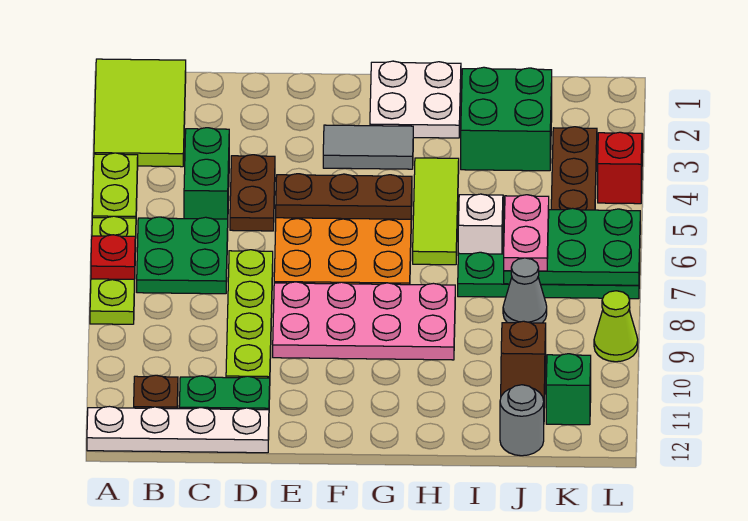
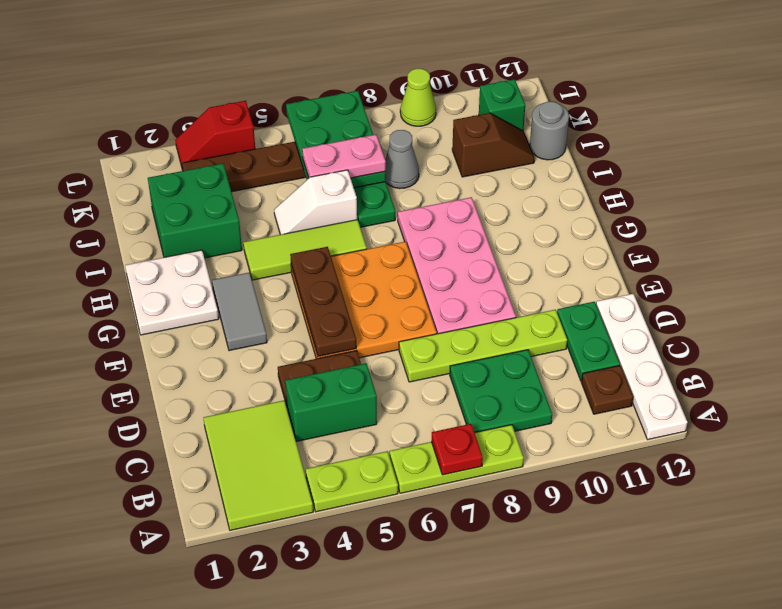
lime tile A1:B3 level 1 -> lime tile A2:C3 level 1
green plate B6:C7 level 1 -> green plate B8:C9 level 1

